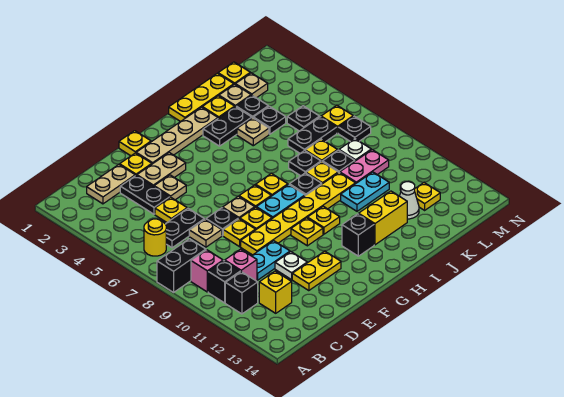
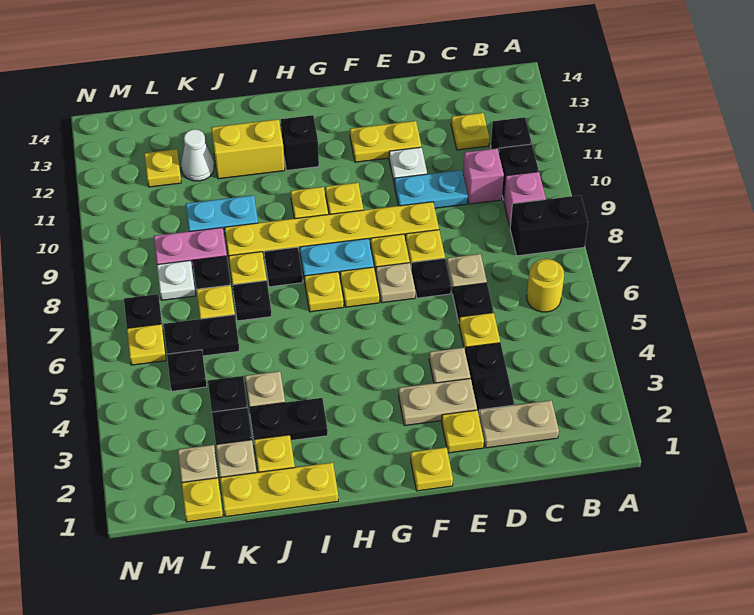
black plate C6:D6 level 1 -> black plate D6 level 1
yellow brick C12 level 1 -> yellow plate C12 level 1
tan plate F2:I2 level 1 -> none

